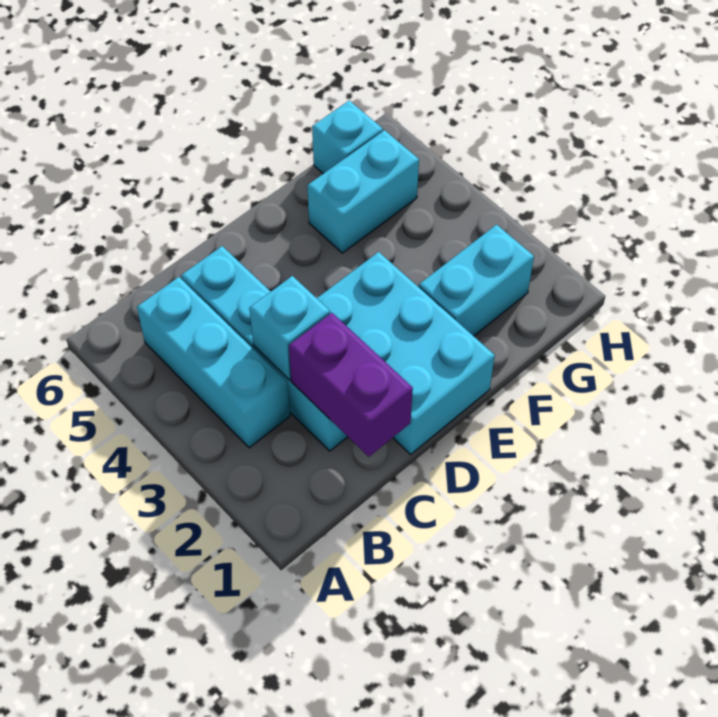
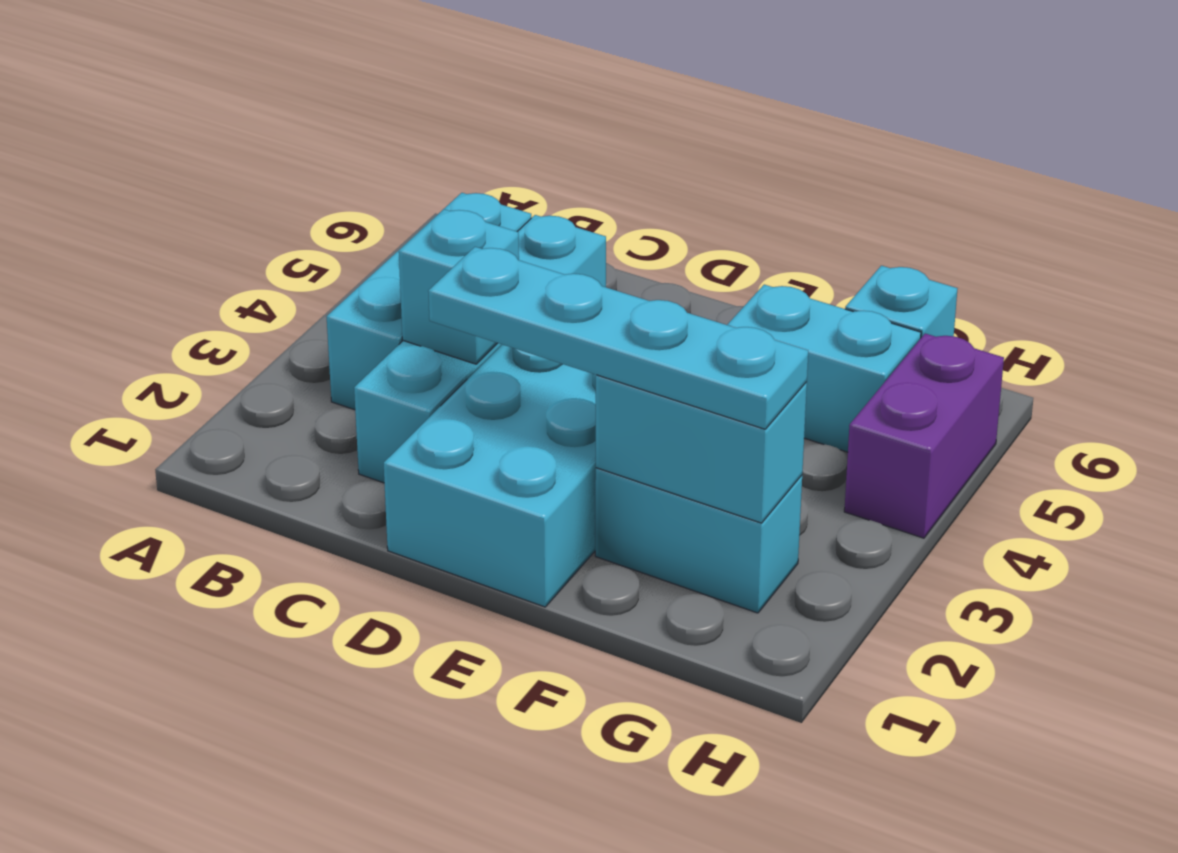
purple brick C1:C2 level 2 -> purple brick H4:H5 level 1
none -> cyan plate D2:G2 level 3
none -> cyan brick F2:G2 level 2

